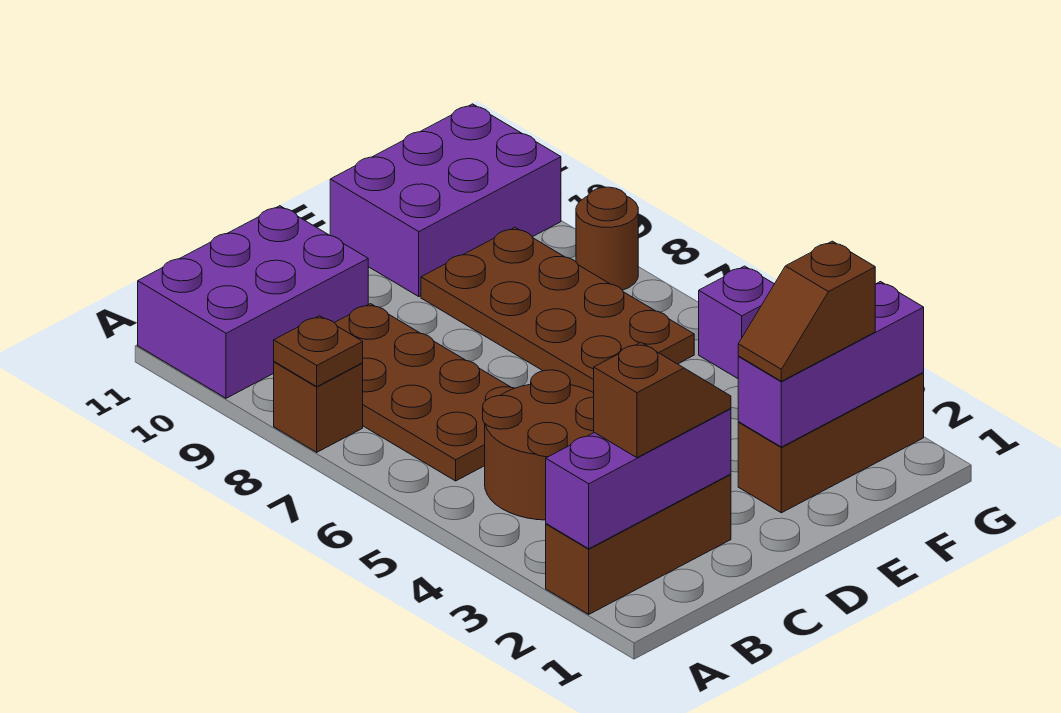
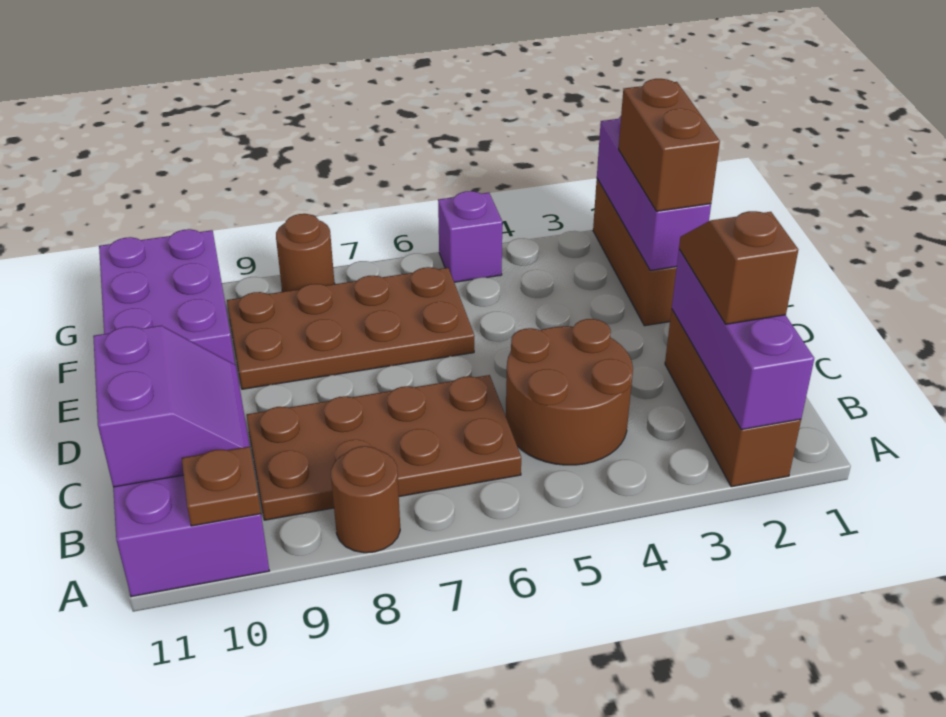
brown brick A8 level 1 -> brown round brick A8 level 1
brown plate A8 level 2 -> brown plate A10 level 2
none -> purple slope B10:C11 level 2 top 11
brown slope E2:F2 level 3 top F -> brown brick E2:F2 level 3

